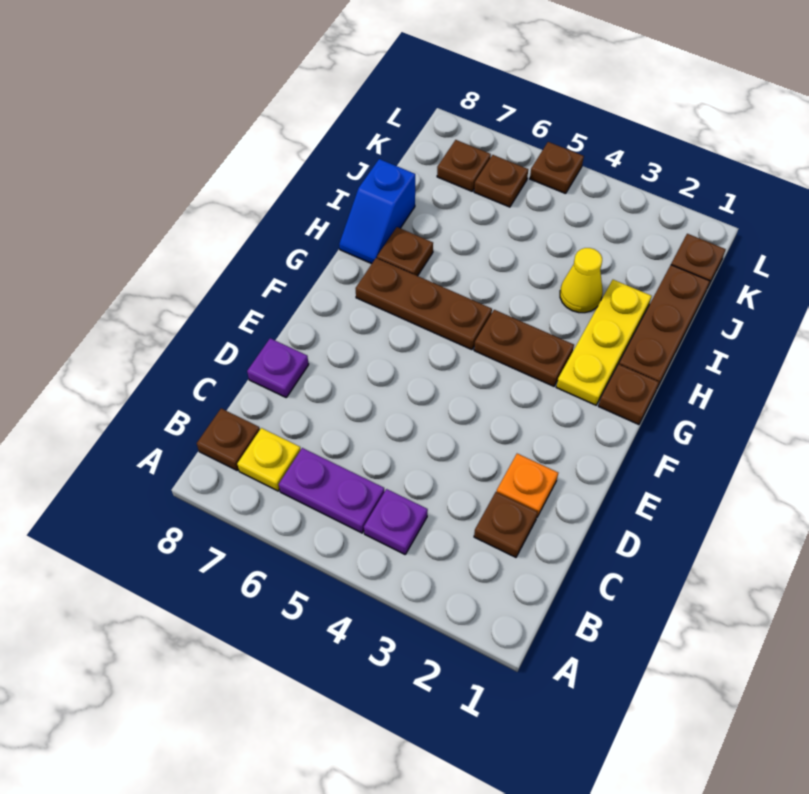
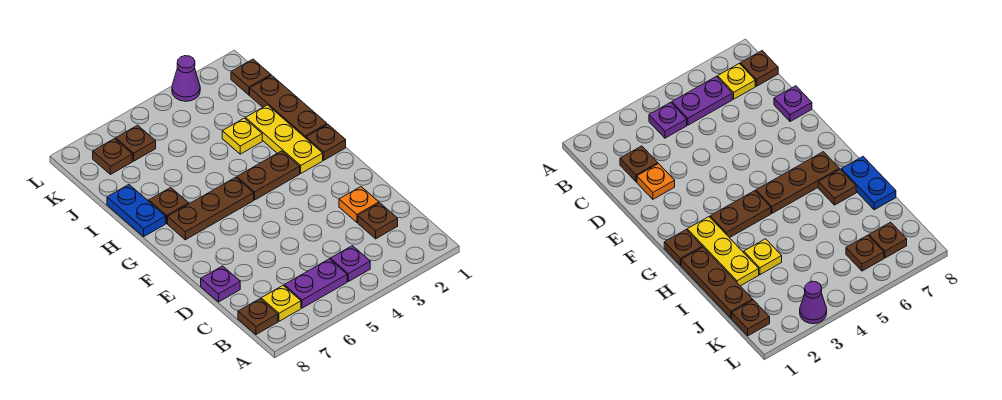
blue slope H8:I8 level 1 top I -> blue plate H8:I8 level 1
yellow cone I3 level 1 -> yellow plate I3 level 1
none -> purple cone L3 level 1
brown plate L5 level 1 -> none

